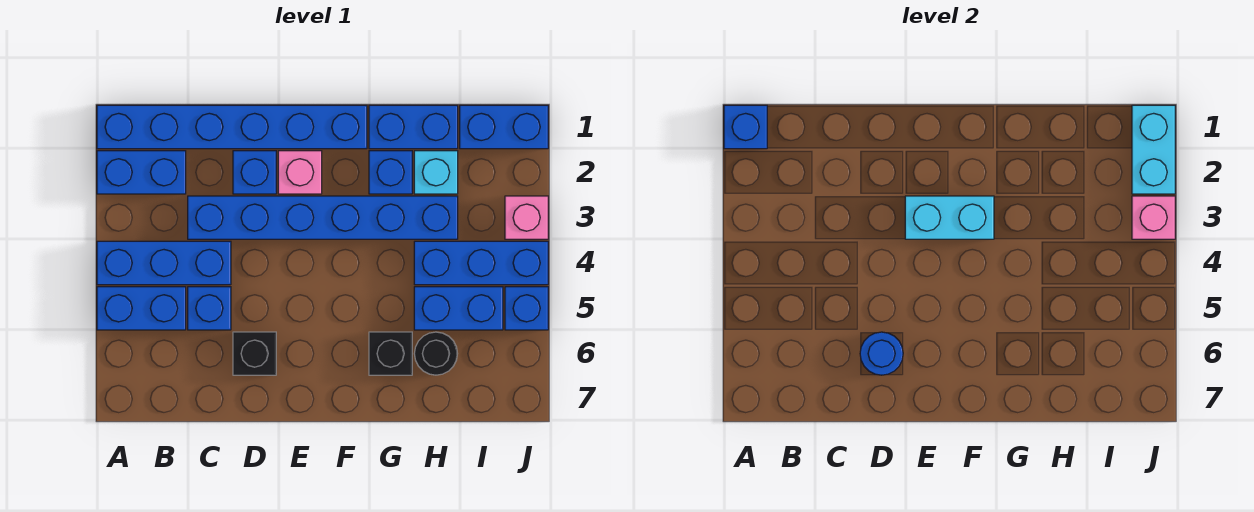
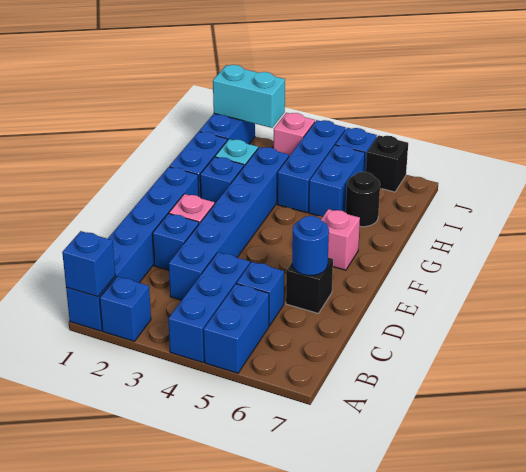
blue brick A2:B2 level 1 -> blue brick A2 level 1
cyan brick E3:F3 level 2 -> none
black brick G6 level 1 -> black brick J6 level 1
pink brick J3 level 2 -> pink brick F6 level 1

